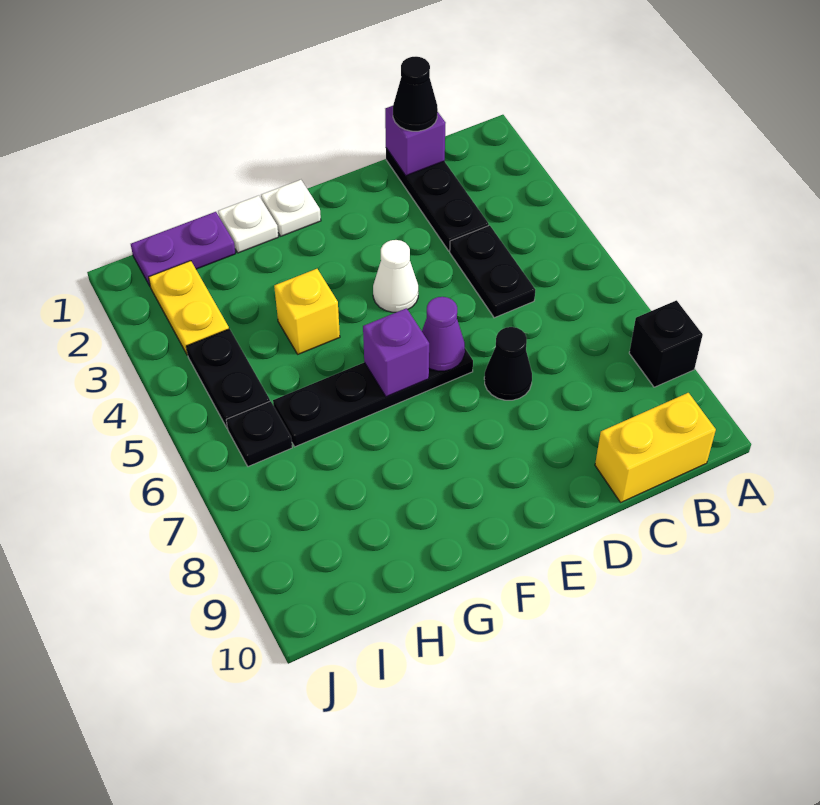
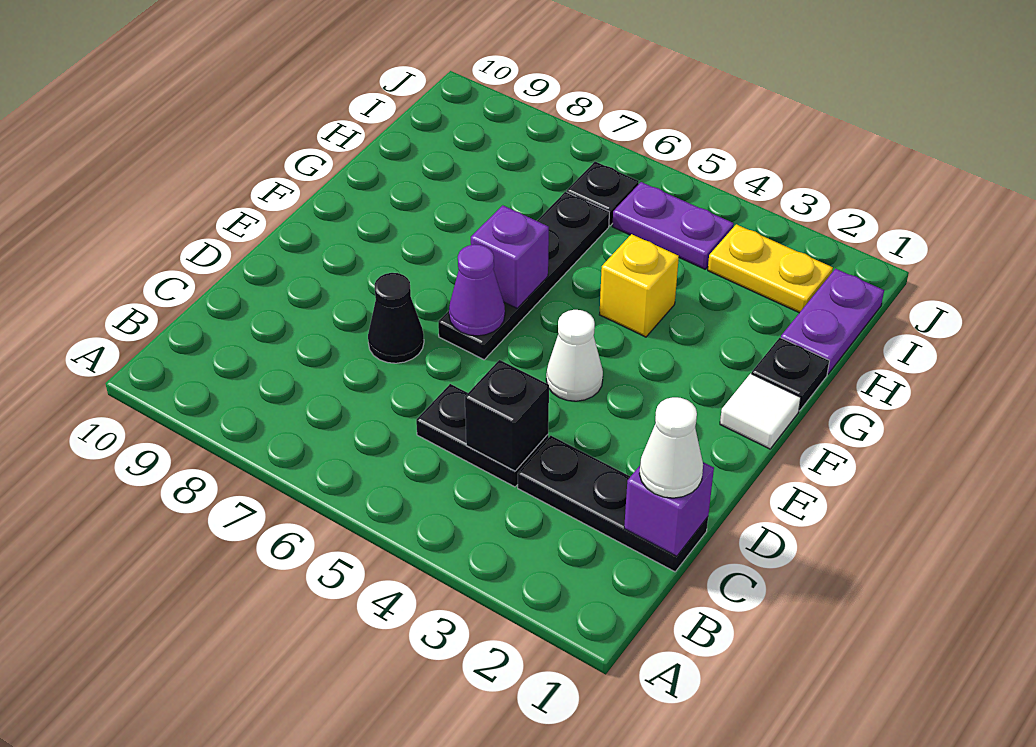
black brick A8 level 1 -> black brick C4 level 2
yellow brick B10:C10 level 1 -> none
black cone C1 level 3 -> white cone C1 level 3
white plate F1 level 1 -> white tile F1 level 1
white plate G1 level 1 -> black plate G1 level 1
black plate I4:I5 level 1 -> purple plate I4:I5 level 1

